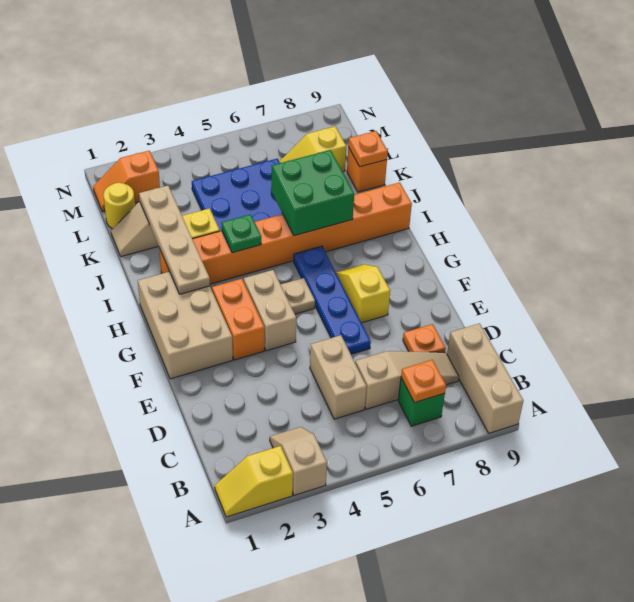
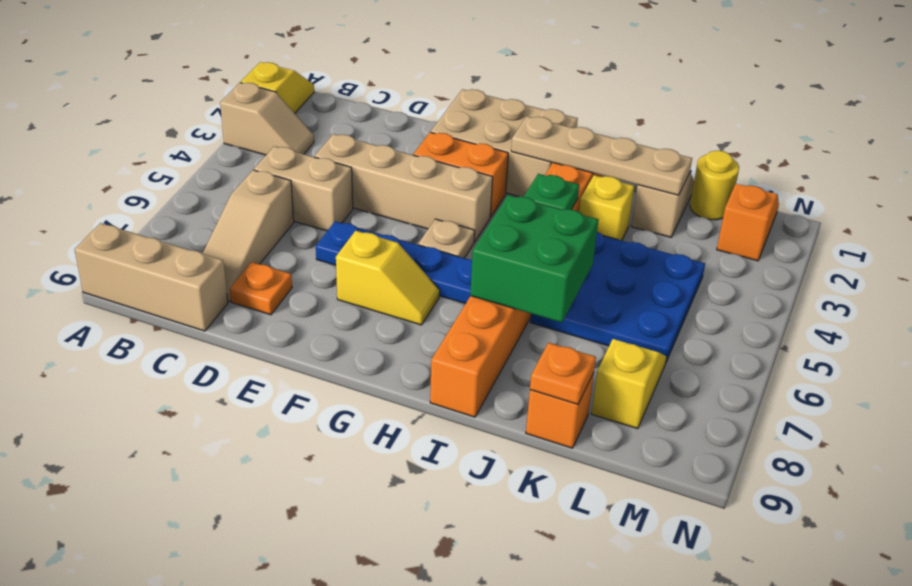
green brick B7 level 1 -> none
orange plate B7 level 2 -> none
tan brick F4:G4 level 1 -> tan brick D4:G4 level 1

